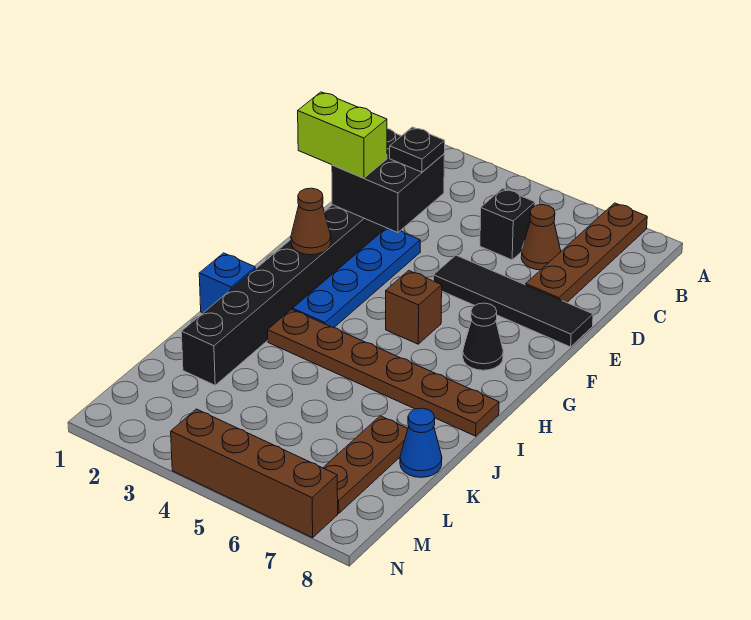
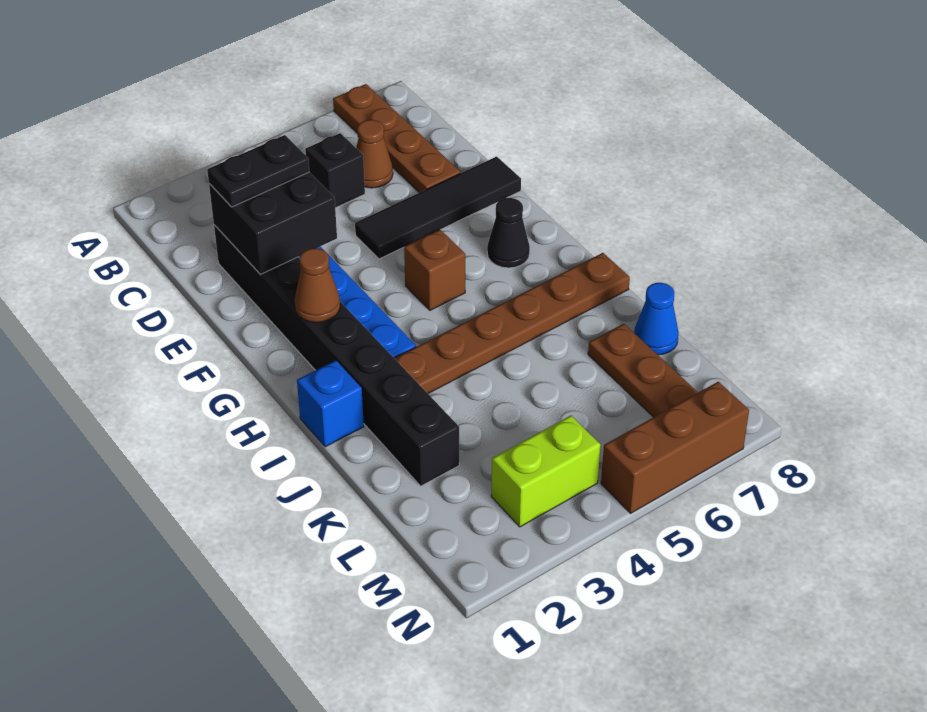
black plate D3 level 3 -> black plate D2:D3 level 3
lime brick E1:E2 level 3 -> lime brick M3:M4 level 1
brown brick N4:N7 level 1 -> brown brick N5:N7 level 1

